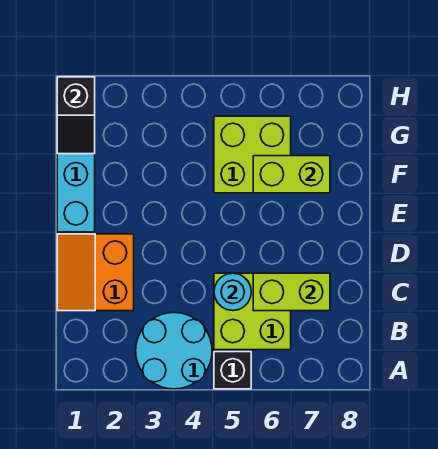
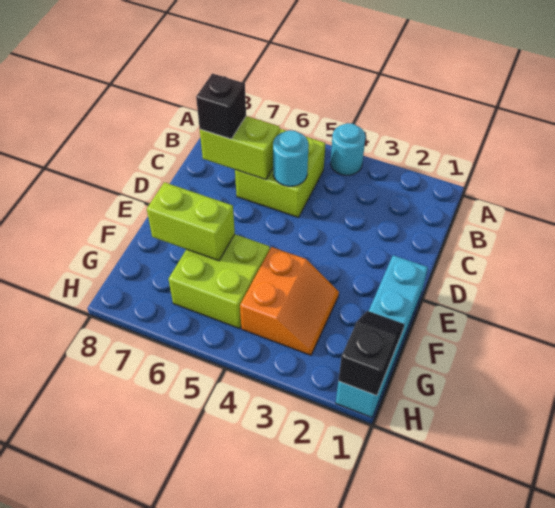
cyan round brick A3:B4 level 1 -> cyan round brick A4 level 1
black brick A5 level 1 -> black brick C7 level 3
orange slope C1:D2 level 1 top 2 -> orange slope F3:G4 level 1 top 4

